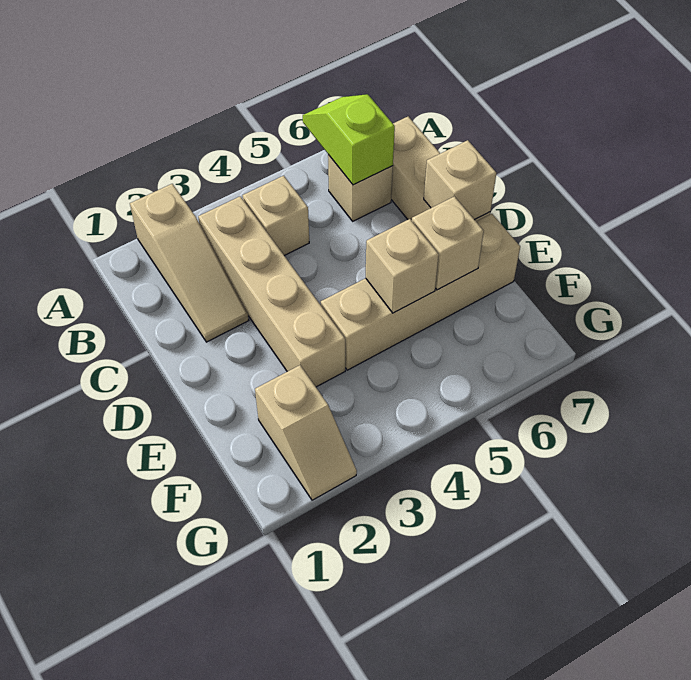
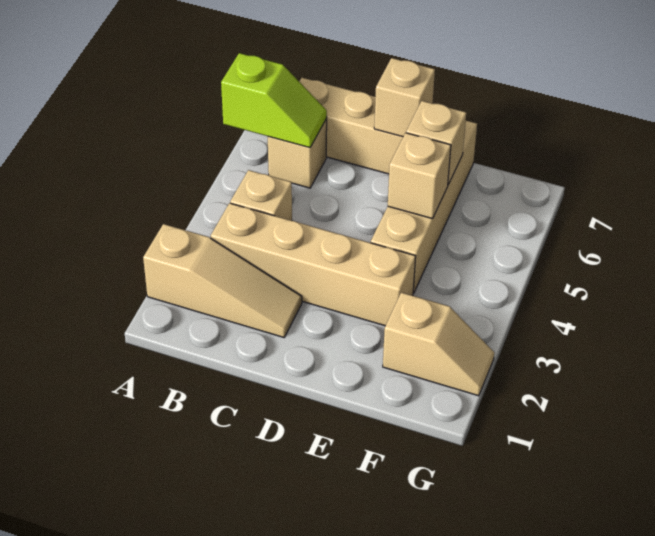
lime slope A6:B6 level 2 top B -> lime slope A6:B6 level 2 top A

